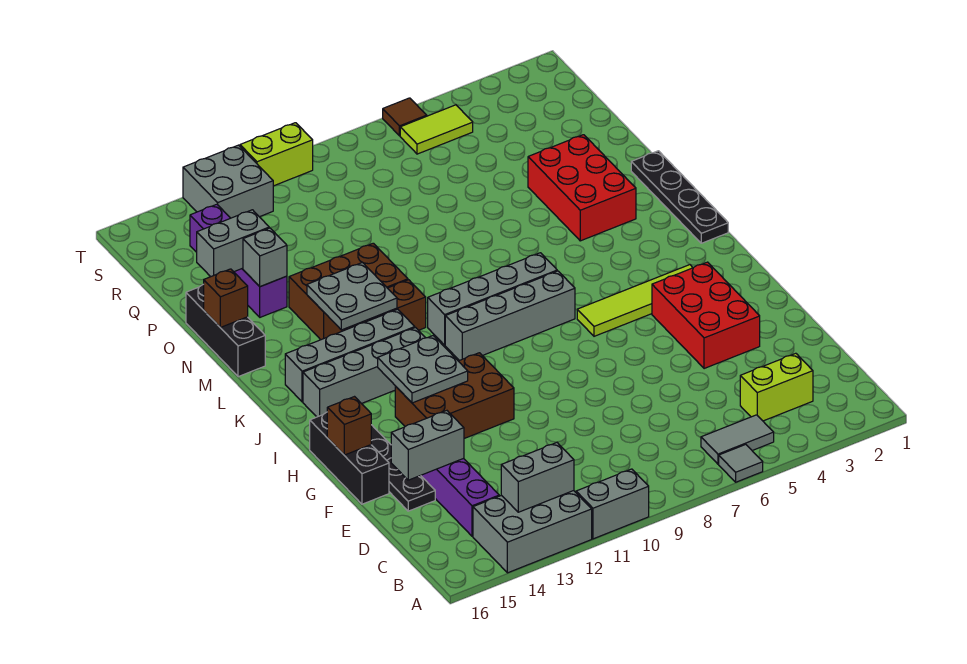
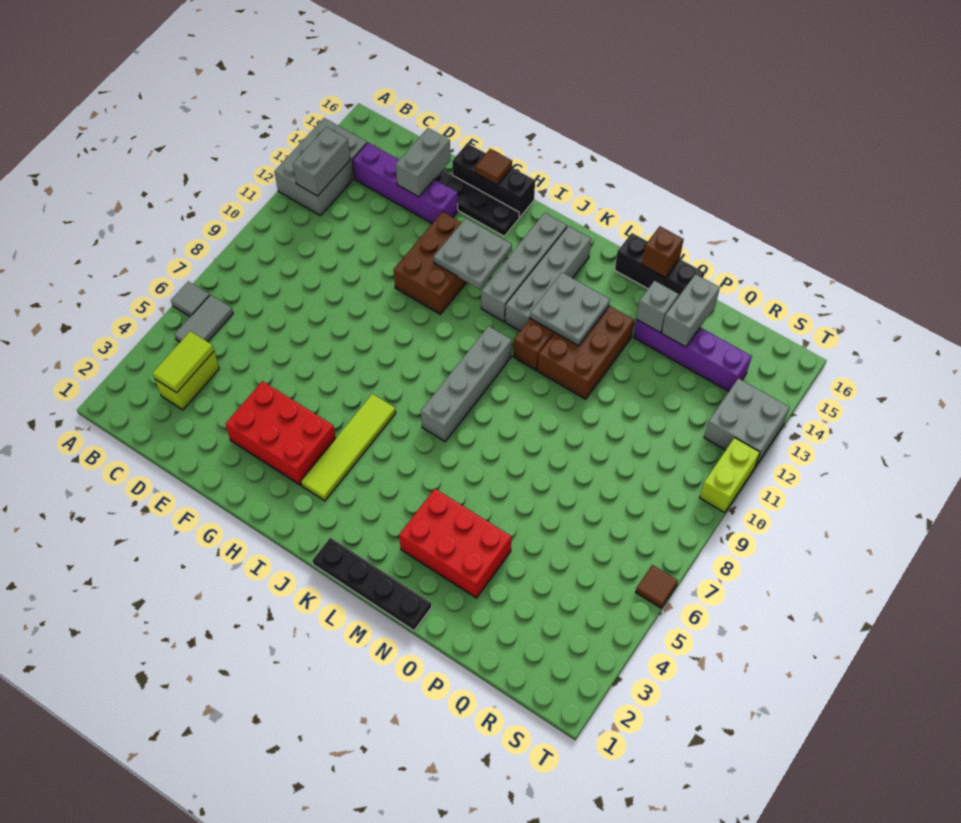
grey brick A10:A11 level 1 -> none
brown brick G16 level 2 -> brown tile G16 level 2
grey brick J7:J10 level 1 -> none
lime tile S5:S6 level 1 -> lime tile C3:C4 level 2

